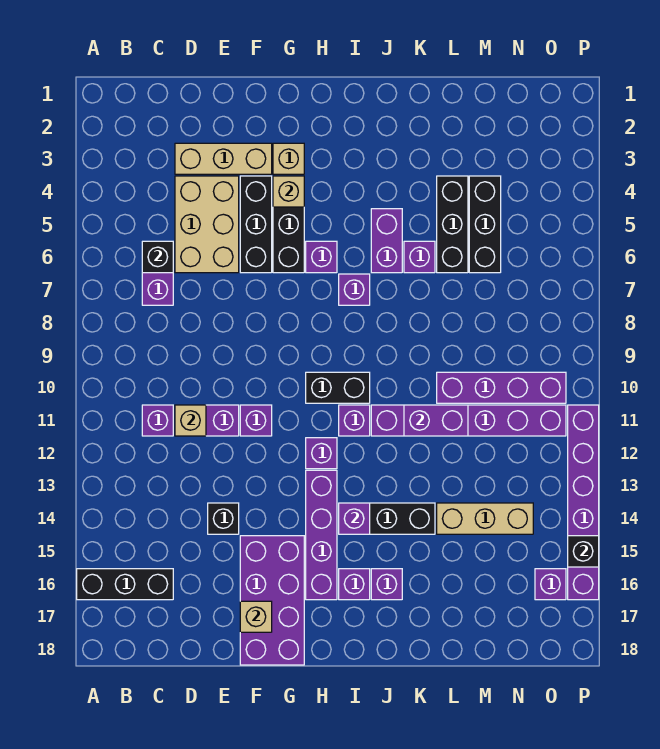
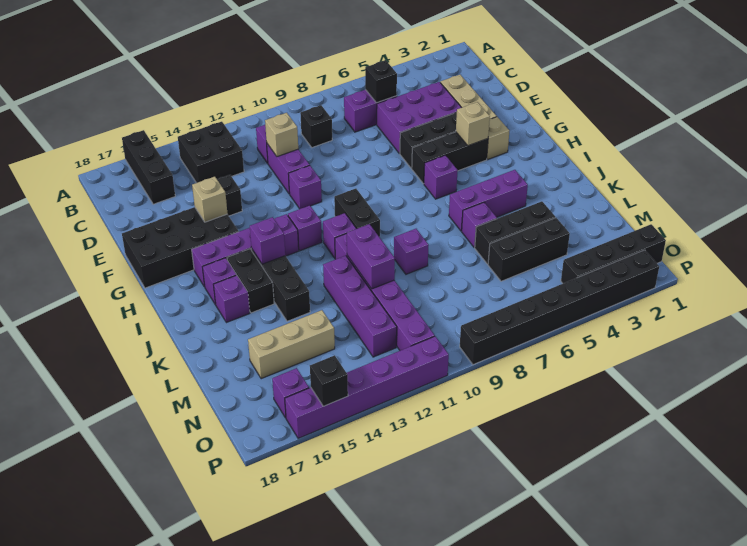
none -> black brick B13:C14 level 1
none -> black brick C9 level 1
tan brick D4:E6 level 1 -> purple brick D4:E6 level 1
purple brick F15:G18 level 1 -> black brick F15:G18 level 1
tan brick F17 level 2 -> tan brick F15 level 2
purple brick I7 level 1 -> purple brick K9 level 1
none -> black brick I15:J15 level 1
purple brick J5:J6 level 1 -> purple brick J4:J6 level 1
purple brick L10:O10 level 1 -> purple brick K12:N12 level 1
tan brick L14:N14 level 1 -> tan brick M14:M16 level 1
none -> black brick O1:O4 level 1
none -> black brick P2:P9 level 1

